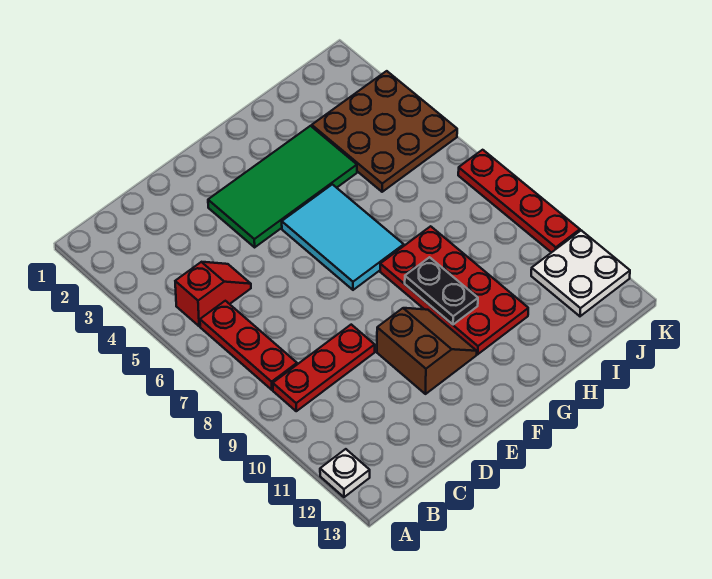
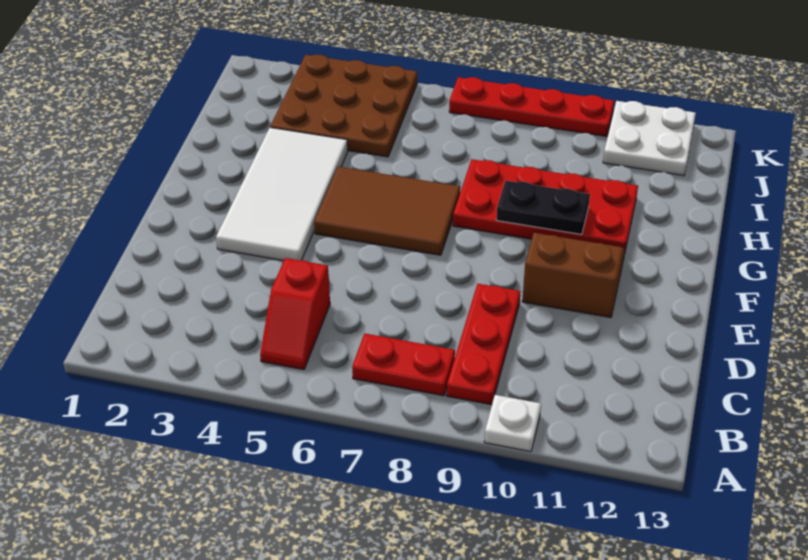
white plate A12 level 1 -> white plate A10 level 1
red slope B5:C5 level 1 top B -> red slope B5:C5 level 1 top C
red plate B6:B8 level 1 -> red plate B7:B8 level 1
green tile E3:H4 level 1 -> white tile E3:H4 level 1
cyan tile F5:G7 level 1 -> brown tile F5:G7 level 1

